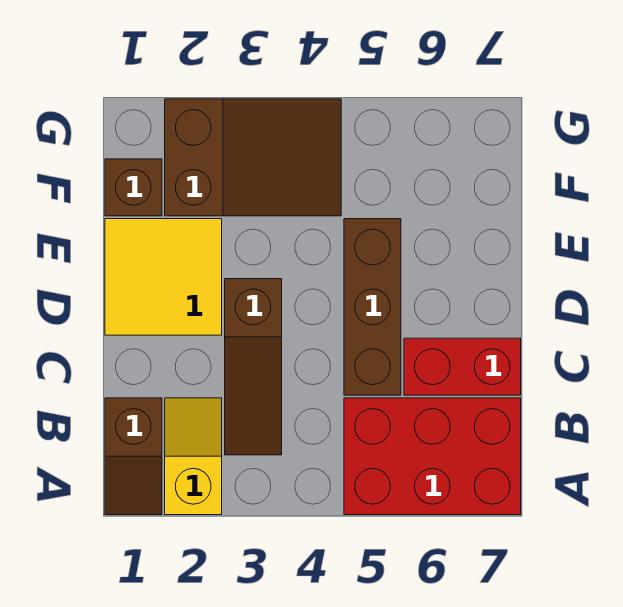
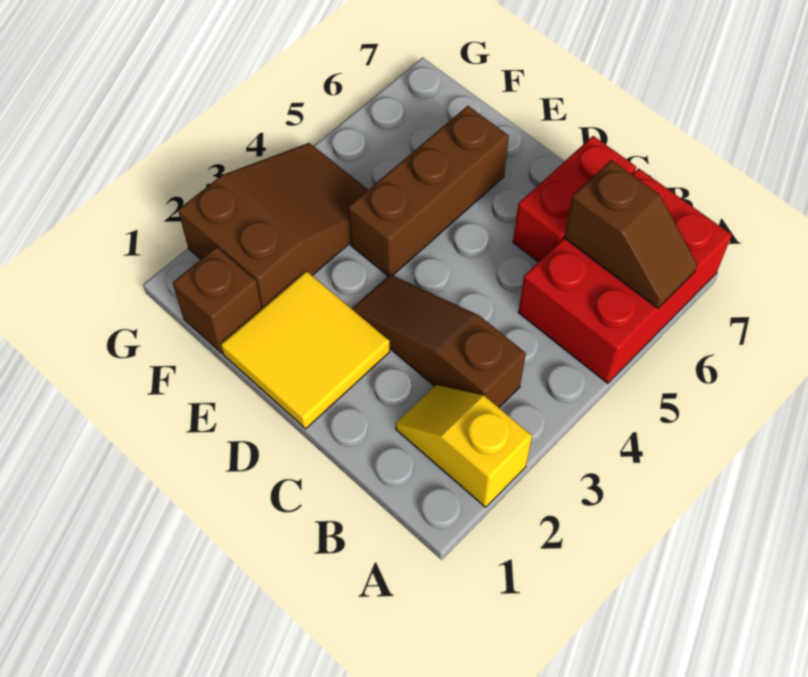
brown slope A1:B1 level 1 top B -> brown slope A6:B6 level 2 top B
brown slope B3:D3 level 1 top D -> brown slope B3:D3 level 1 top B
brown brick C5:E5 level 1 -> brown brick E4:E6 level 1

